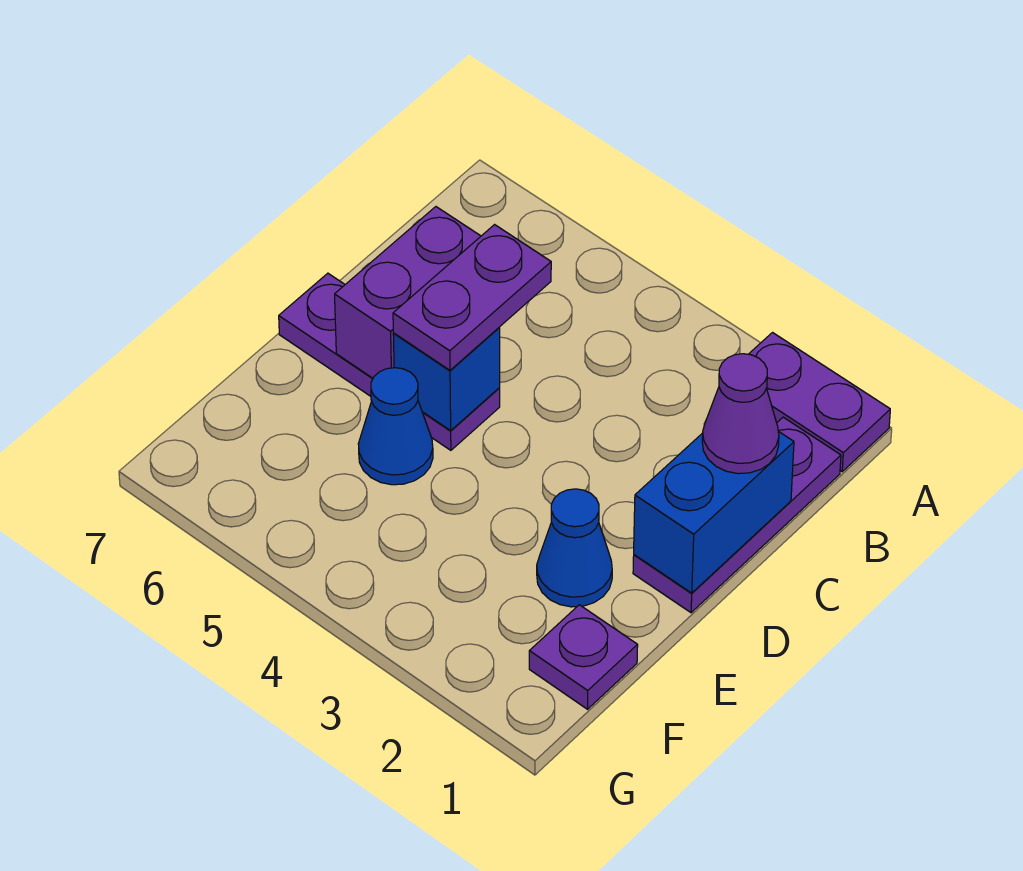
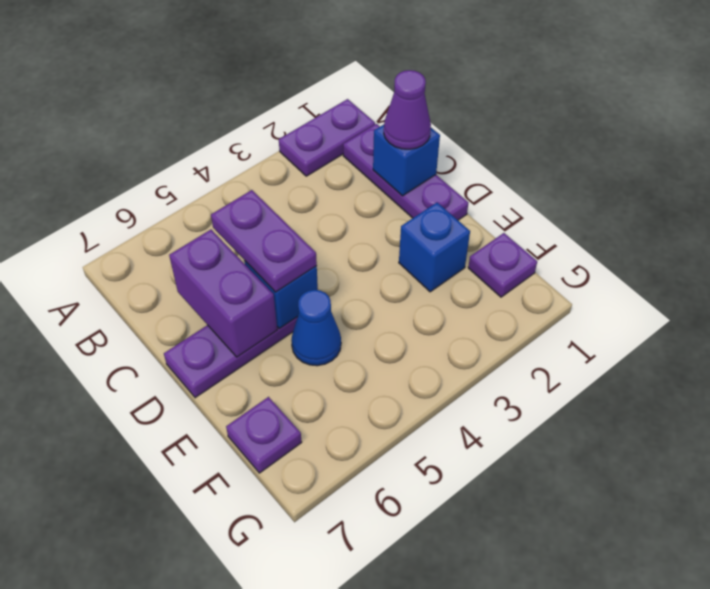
blue brick C1:D1 level 2 -> blue brick C1 level 2
blue cone E2 level 1 -> blue brick E2 level 1
none -> purple plate F7 level 1

